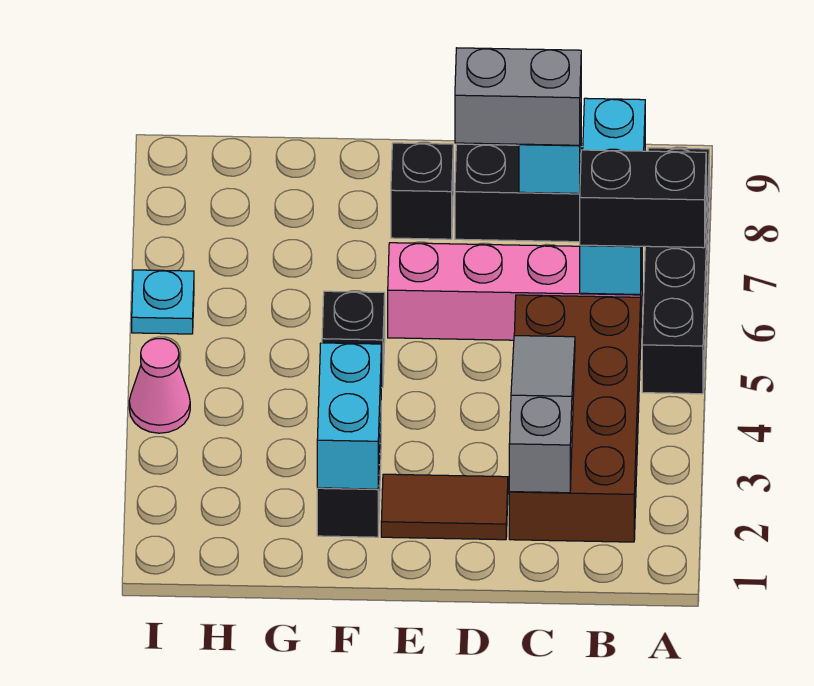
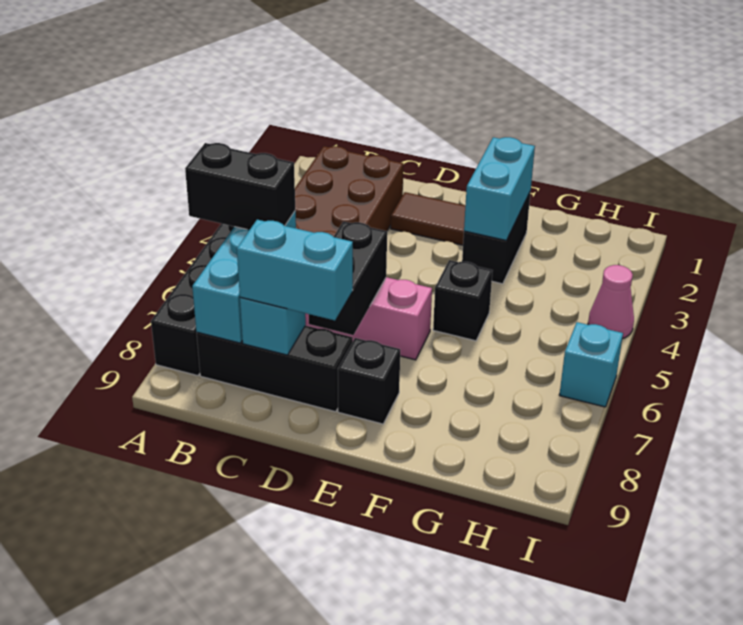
grey slope C2:C4 level 2 top 2 -> none
grey brick C8:D8 level 3 -> cyan brick C8:D8 level 3
none -> black brick D6:D7 level 2
cyan plate I6 level 1 -> cyan brick I6 level 1

